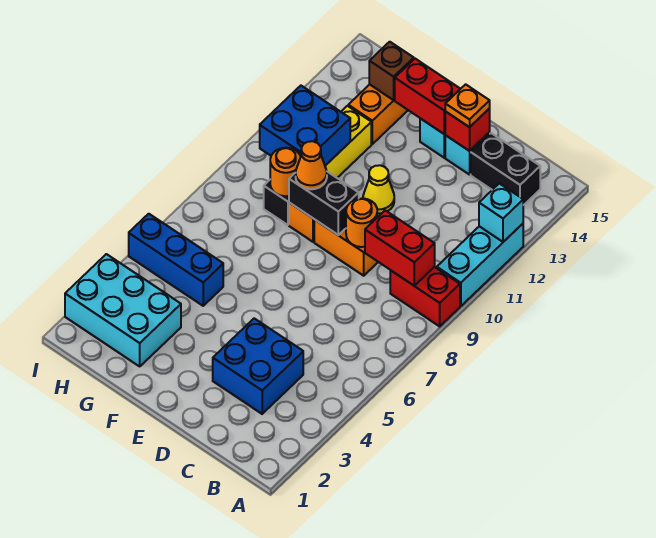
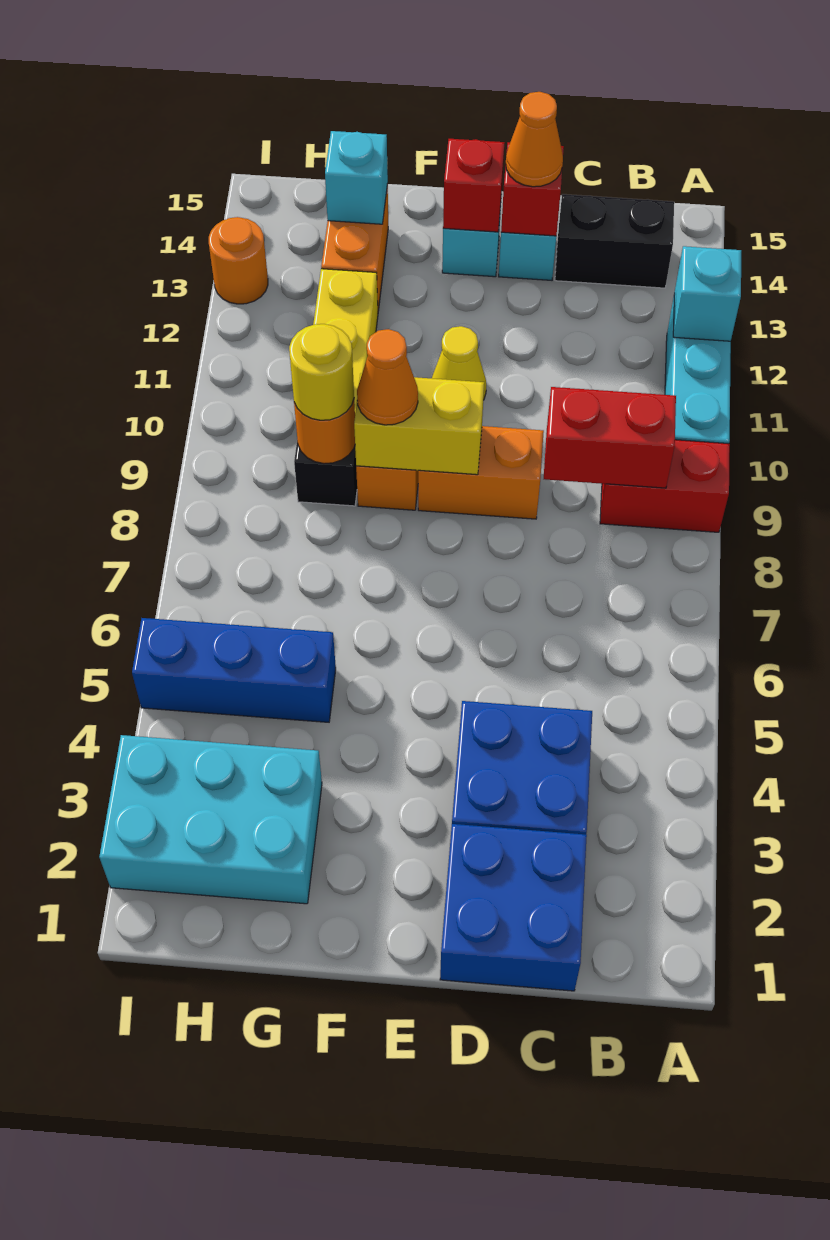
orange round brick D9 level 2 -> orange round brick I13 level 1
orange plate D14 level 3 -> orange cone D14 level 3
black brick E9:F9 level 2 -> yellow brick E9:F9 level 2
red brick E14:F14 level 2 -> red brick E14 level 2
none -> yellow round brick G9 level 3
blue brick G10:H11 level 2 -> blue brick C1:D2 level 1
brown brick G14 level 2 -> cyan brick G14 level 2

